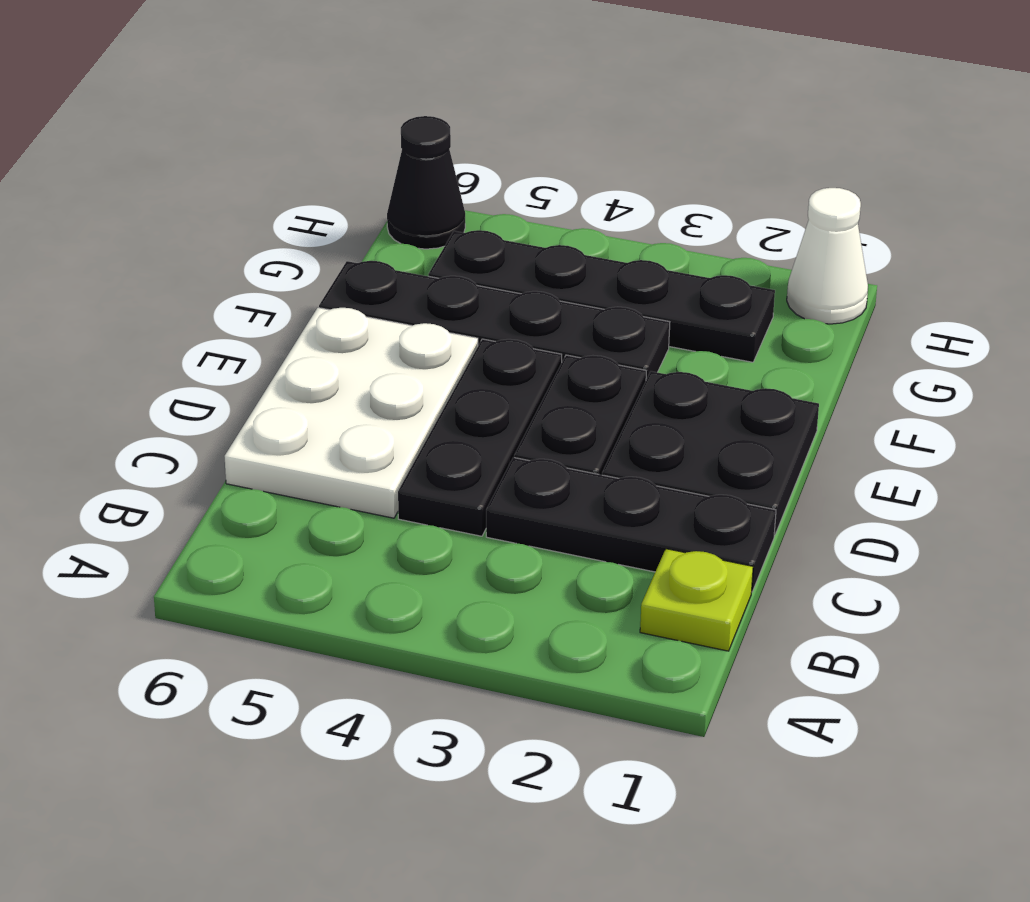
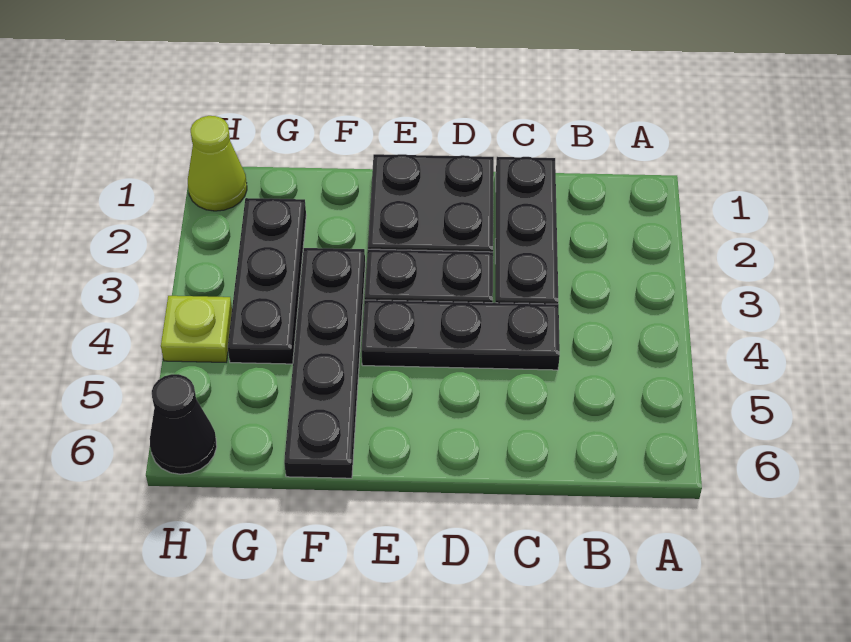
lime plate B1 level 1 -> lime plate H4 level 1
white plate C5:E6 level 1 -> none
black plate G2:G5 level 1 -> black plate G2:G4 level 1
white cone H1 level 1 -> lime cone H1 level 1

